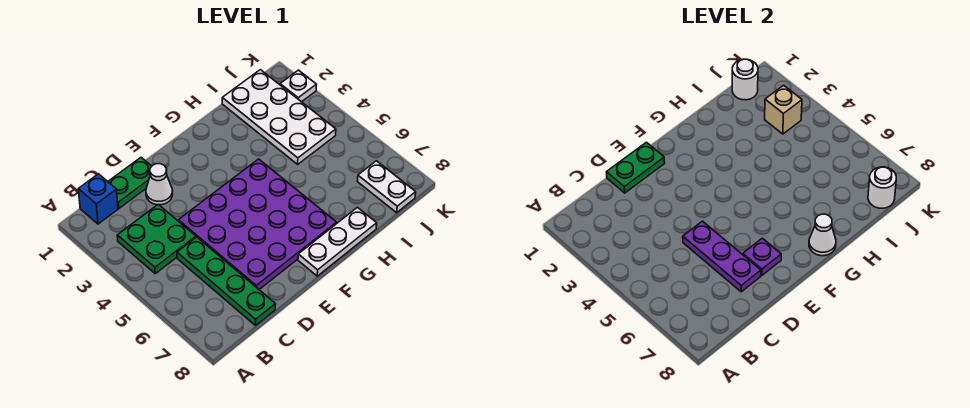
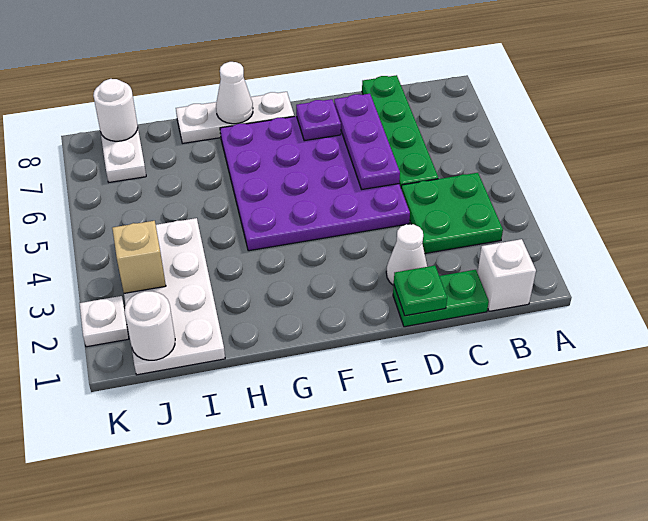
blue brick B1 level 1 -> white brick B1 level 1
green plate D1:E1 level 2 -> green plate D1 level 2

